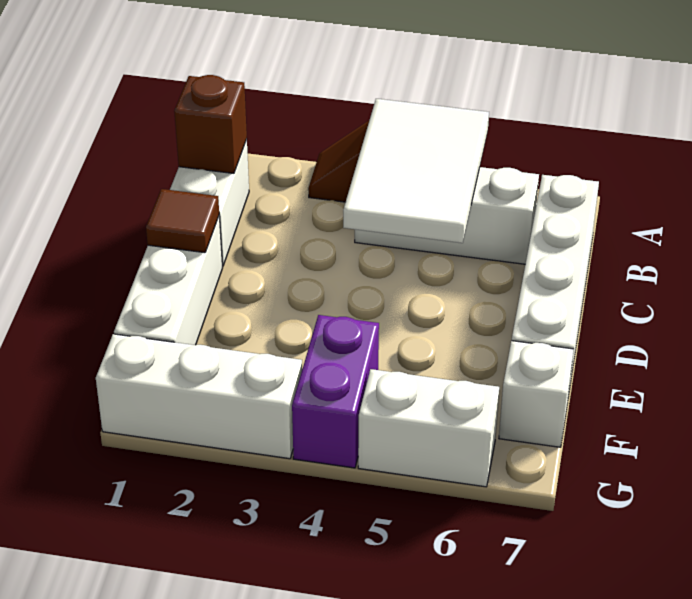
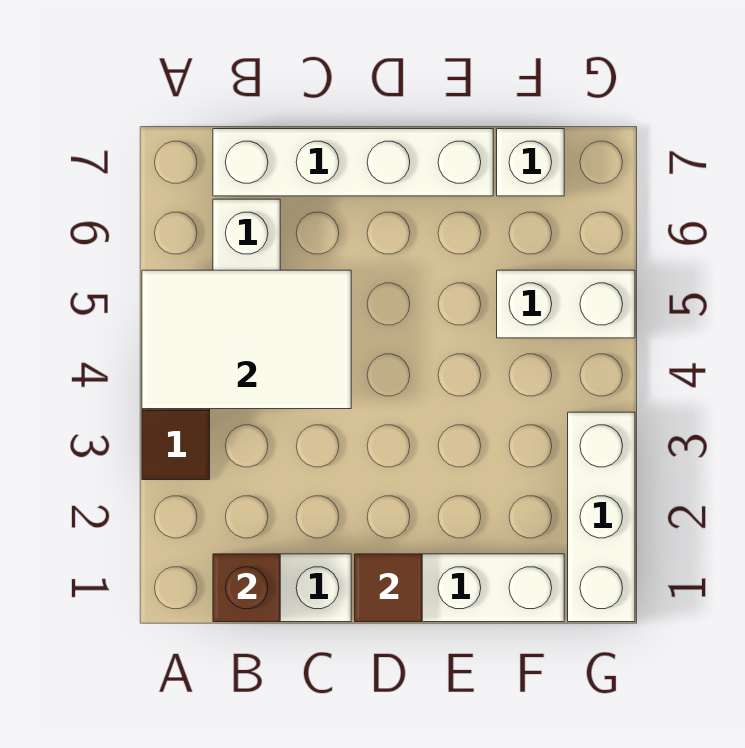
purple brick F4:G4 level 1 -> none
white brick G5:G6 level 1 -> white brick F5:G5 level 1

